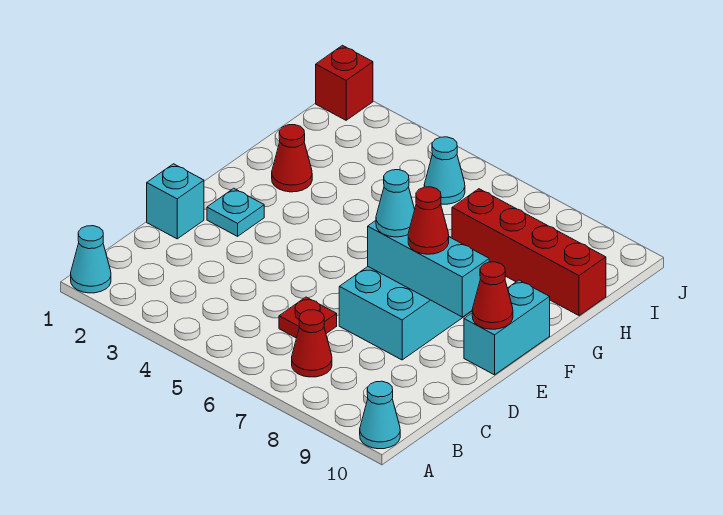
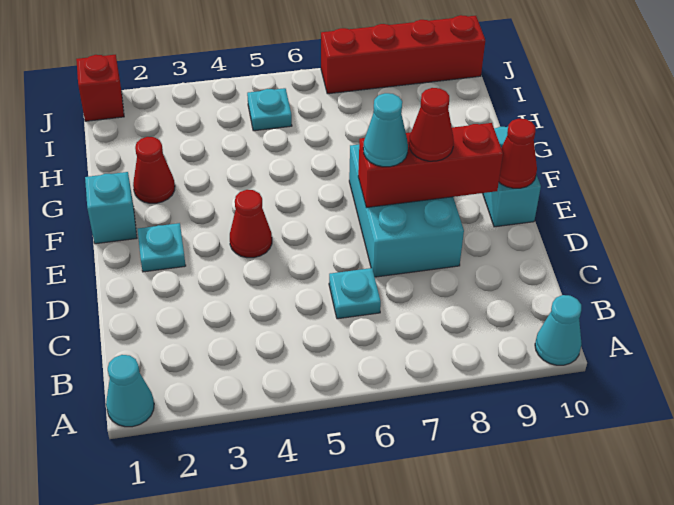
red cone B7 level 1 -> red cone E4 level 1
red plate C6 level 1 -> cyan plate C6 level 1
cyan brick D1 level 1 -> cyan brick F1 level 1
cyan brick E7:E9 level 2 -> red brick E7:E9 level 2
red brick H7:H10 level 1 -> red brick J7:J10 level 1
cyan cone I5 level 1 -> cyan plate I5 level 1

